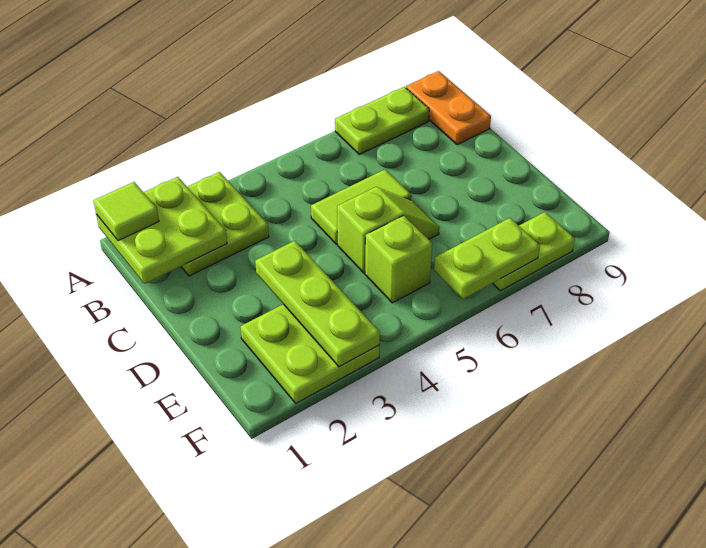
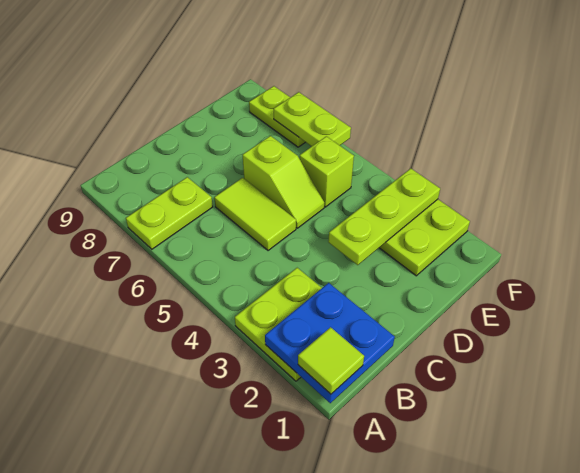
lime plate A1:B2 level 2 -> blue plate A1:B2 level 2
lime plate A7:A8 level 1 -> lime plate A7:B7 level 1
orange plate A9:B9 level 1 -> none
lime slope D5:D6 level 1 top 5 -> lime slope D5:D6 level 1 top 6

